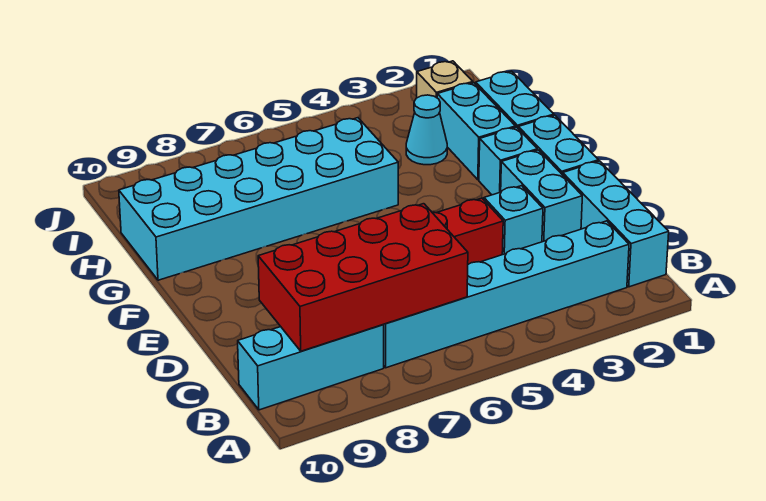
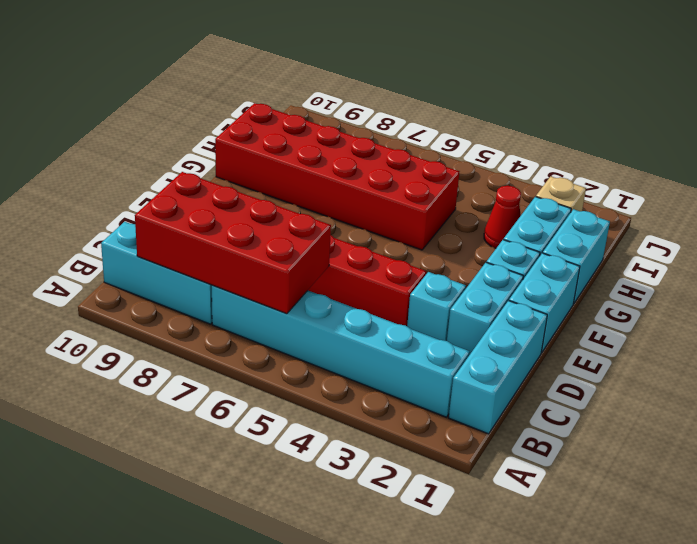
cyan brick G5:H10 level 1 -> red brick G5:H10 level 1
cyan cone H3 level 1 -> red cone H3 level 1

